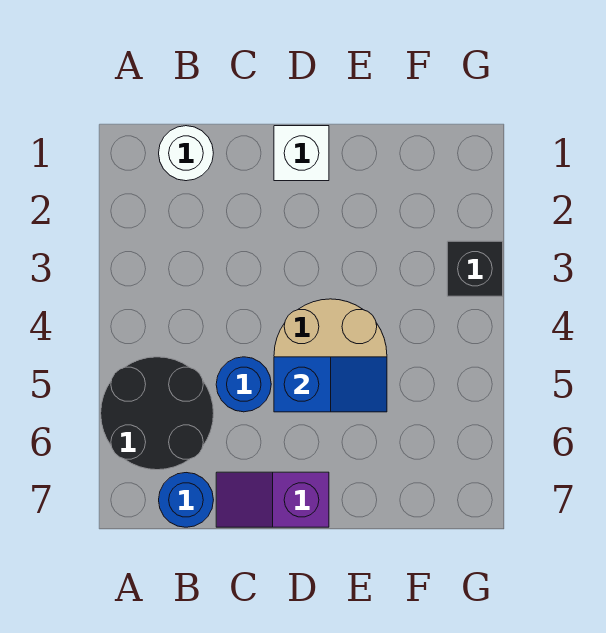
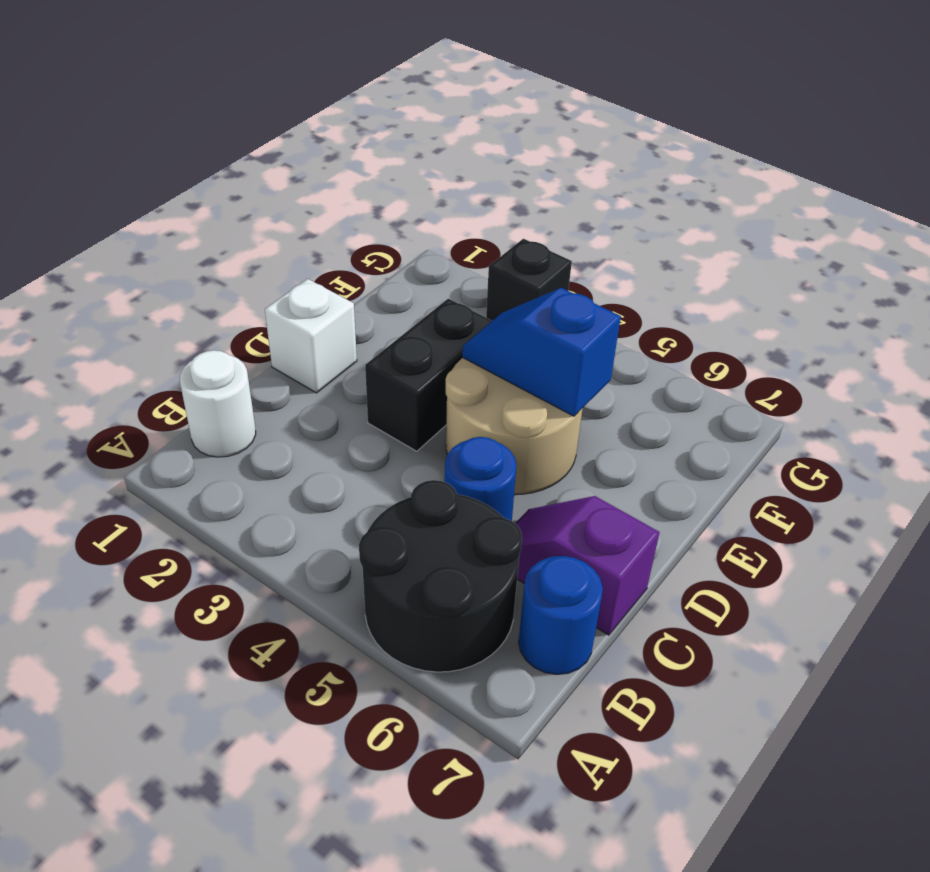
purple slope C7:D7 level 1 top D -> purple slope C6:C7 level 1 top 7
none -> black brick D3:E3 level 1
blue slope D5:E5 level 2 top D -> blue slope E4:E5 level 2 top 5

